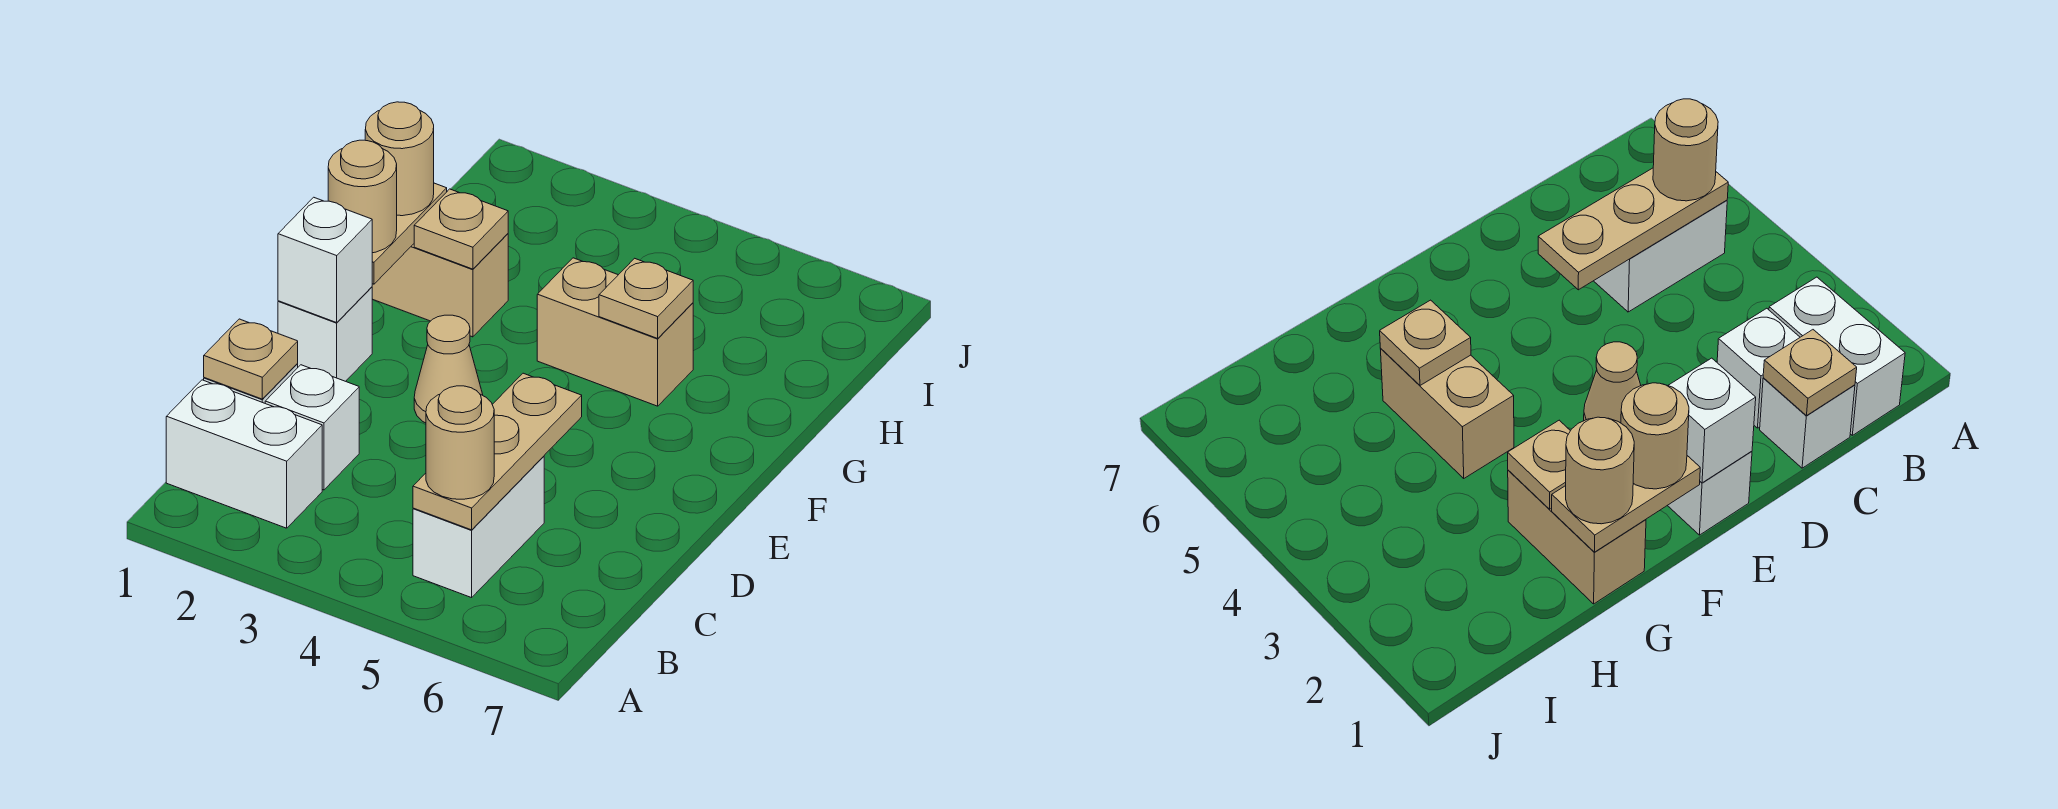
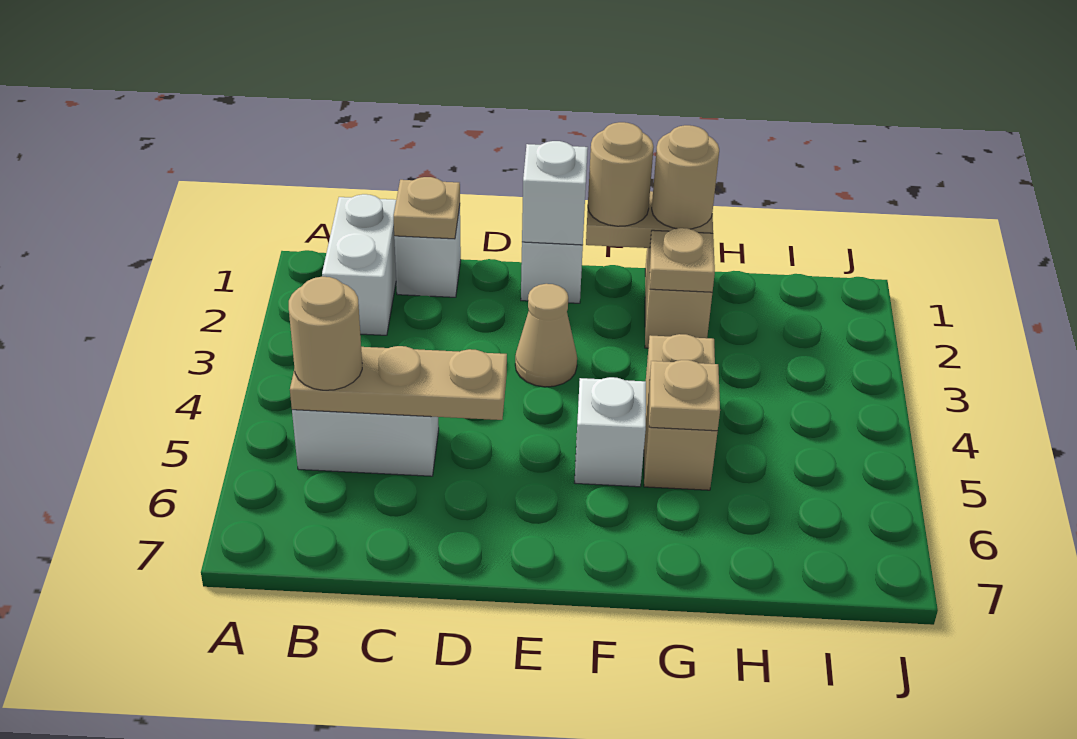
white brick C2 level 1 -> white brick F5 level 1

